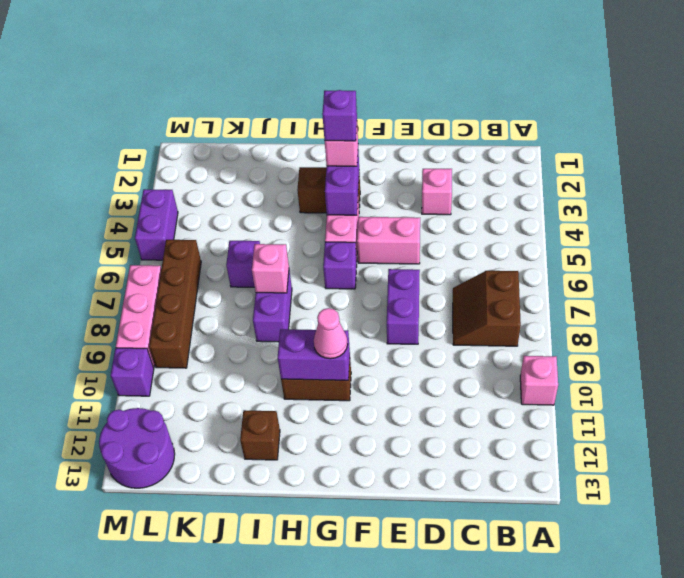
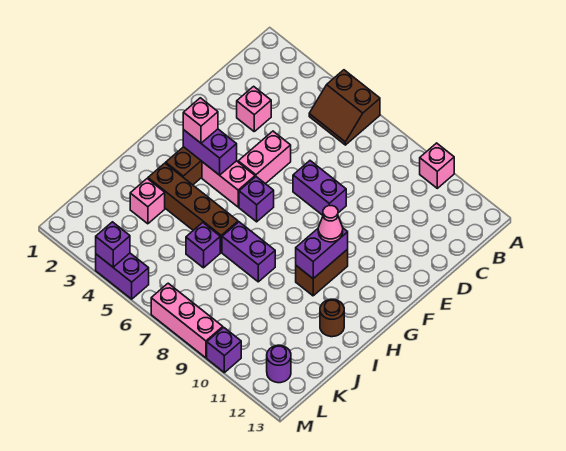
brown slope B7:C8 level 1 top B -> brown slope A5:B6 level 1 top A
purple brick G3 level 4 -> purple brick M4 level 2
pink brick I7 level 2 -> pink brick J3 level 1
brown brick I12 level 1 -> brown round brick I12 level 1
brown brick L6:L9 level 1 -> brown brick I3:I6 level 1
purple round brick L12:M13 level 1 -> purple round brick L12 level 1

